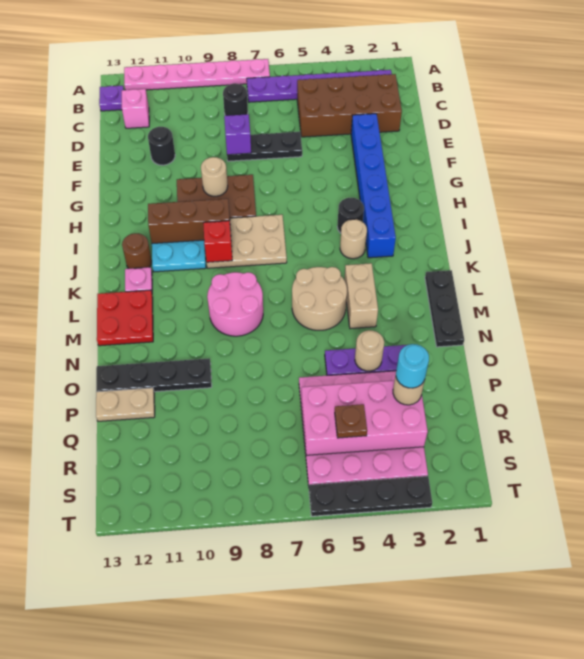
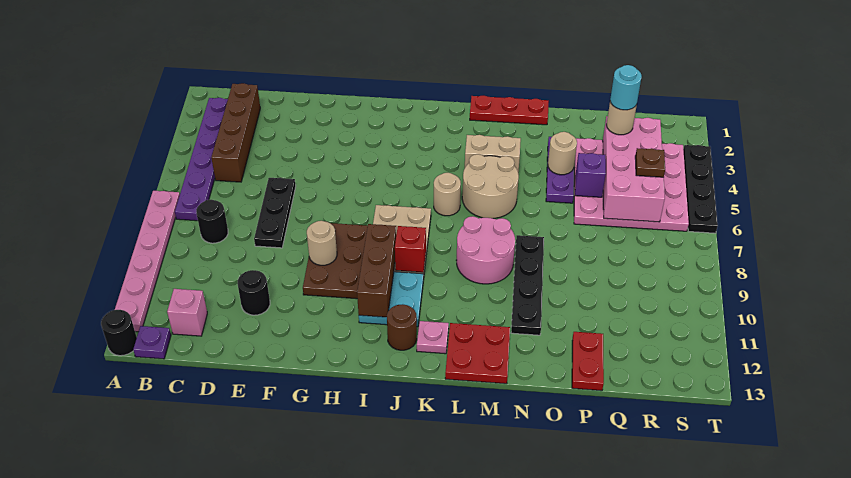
brown brick C2:D5 level 1 -> brown brick C2:C5 level 1
blue brick E3:J3 level 1 -> none
purple brick E8 level 2 -> purple brick P5 level 2
black round brick I4 level 1 -> black round brick A13 level 1
tan round brick J4 level 1 -> tan round brick K6 level 1
black plate L1:N1 level 1 -> red plate L1:N1 level 1
black plate O10:O13 level 1 -> black plate N8:N11 level 1
tan plate P12:P13 level 1 -> red plate P12:P13 level 1

